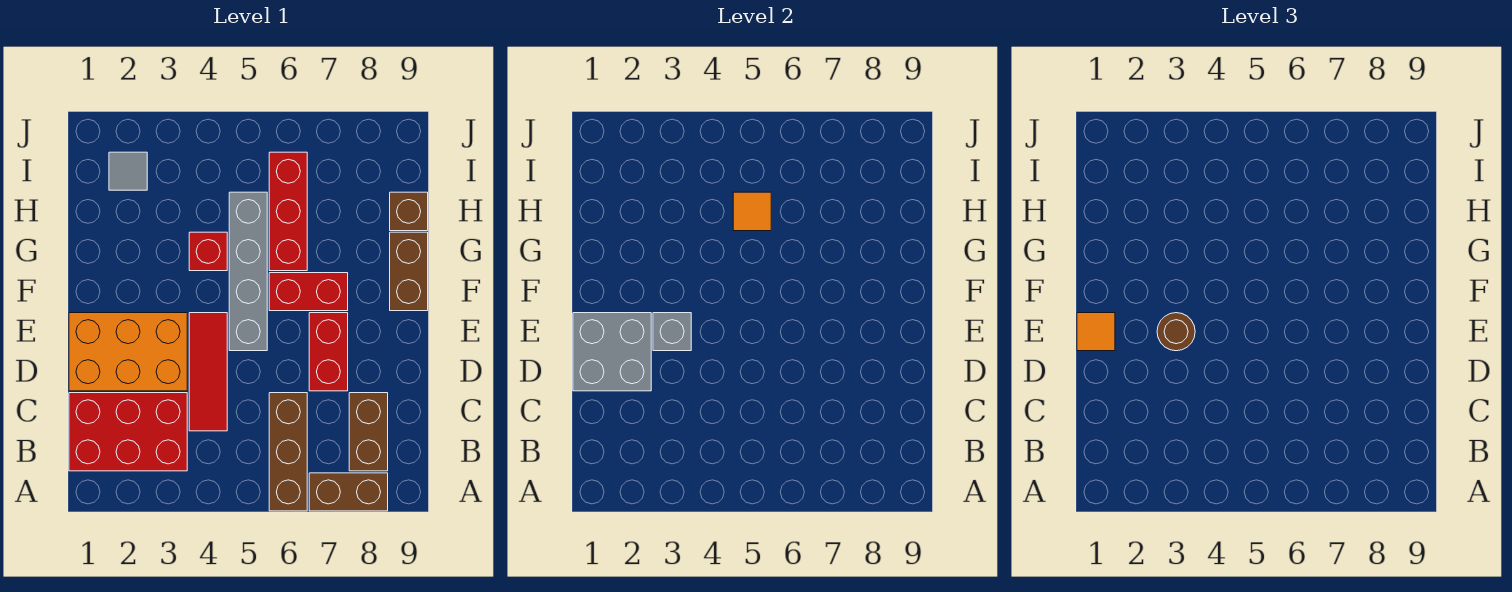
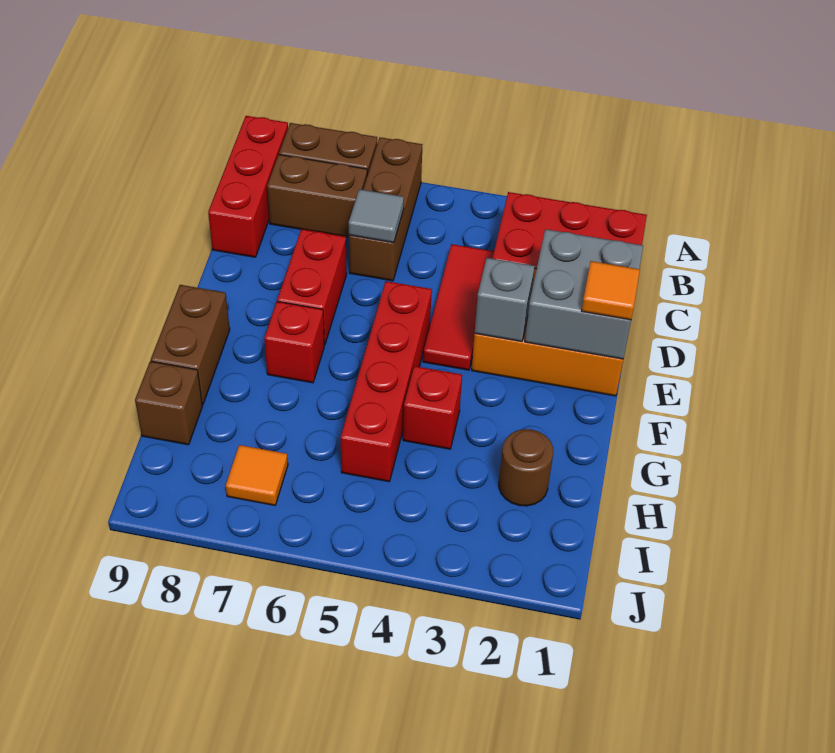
brown brick B8:C8 level 1 -> brown brick B7:B8 level 1
brown round brick E3 level 3 -> brown round brick H2 level 1
grey brick E5:H5 level 1 -> red brick E5:H5 level 1
red brick F6:F7 level 1 -> red brick F7 level 1
red brick G6:I6 level 1 -> red brick A9:C9 level 1
orange tile H5 level 2 -> orange tile I7 level 1
grey tile I2 level 1 -> grey tile C6 level 2

